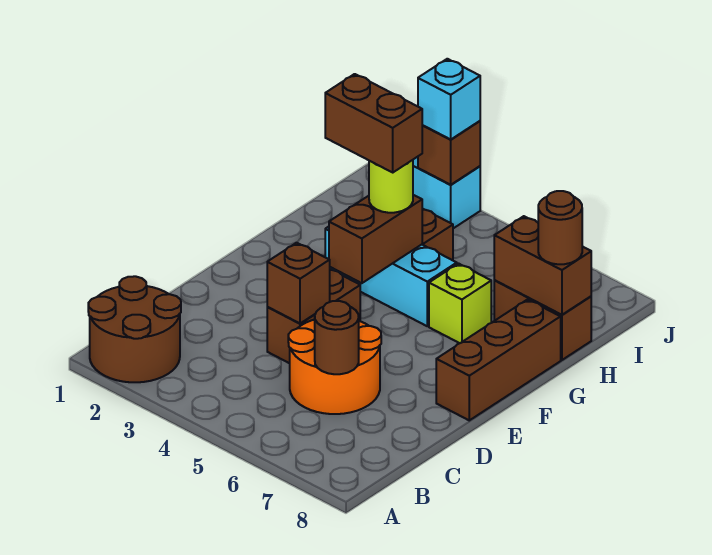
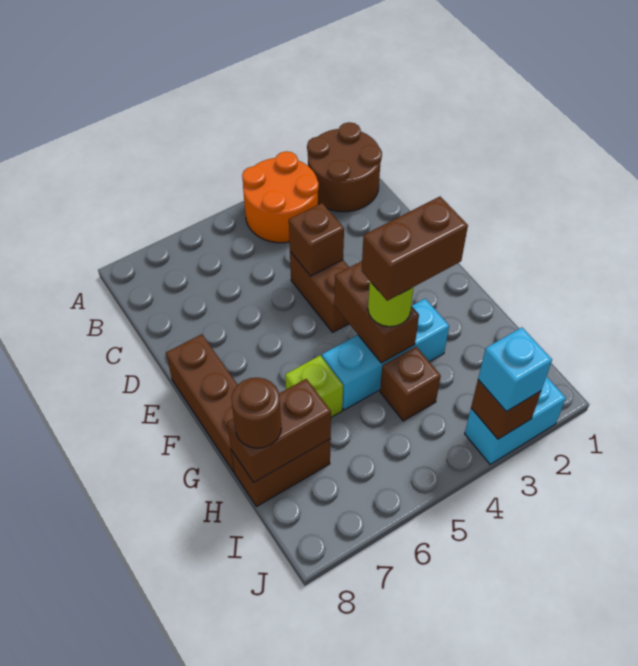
orange round brick C5:D6 level 1 -> orange round brick A3:B4 level 1
brown round brick C6 level 2 -> none

